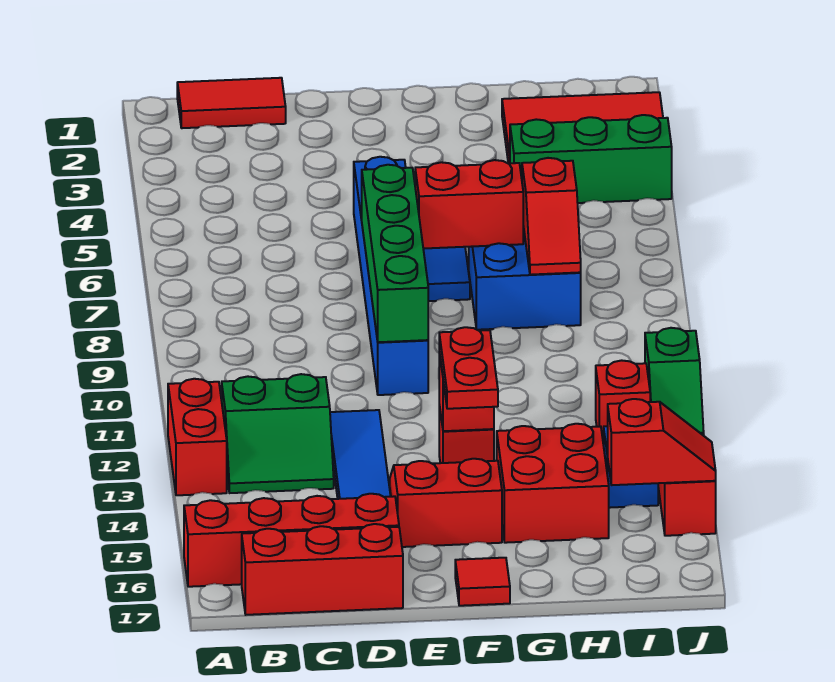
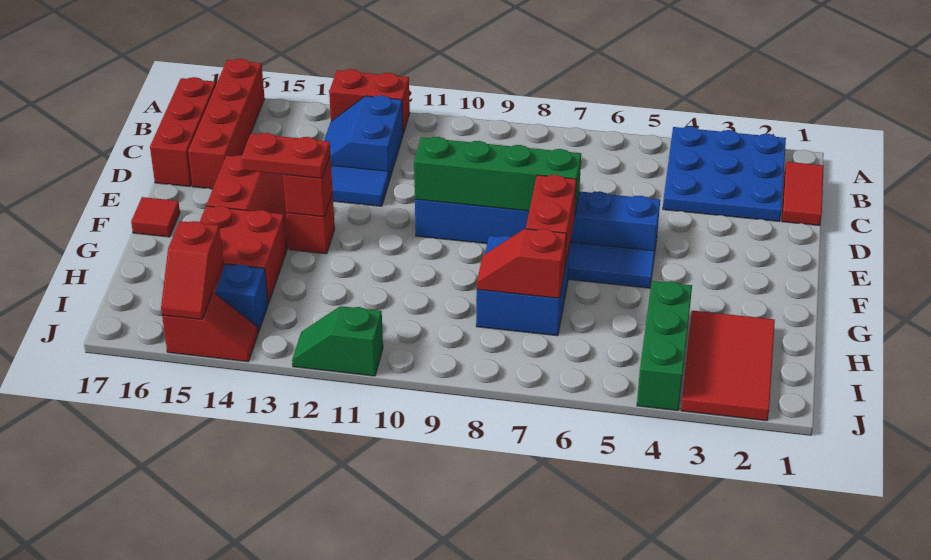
none -> blue plate A2:C4 level 1
green slope B12:C13 level 1 top 12 -> blue slope B12:C13 level 1 top 12
red brick I12 level 1 -> none

